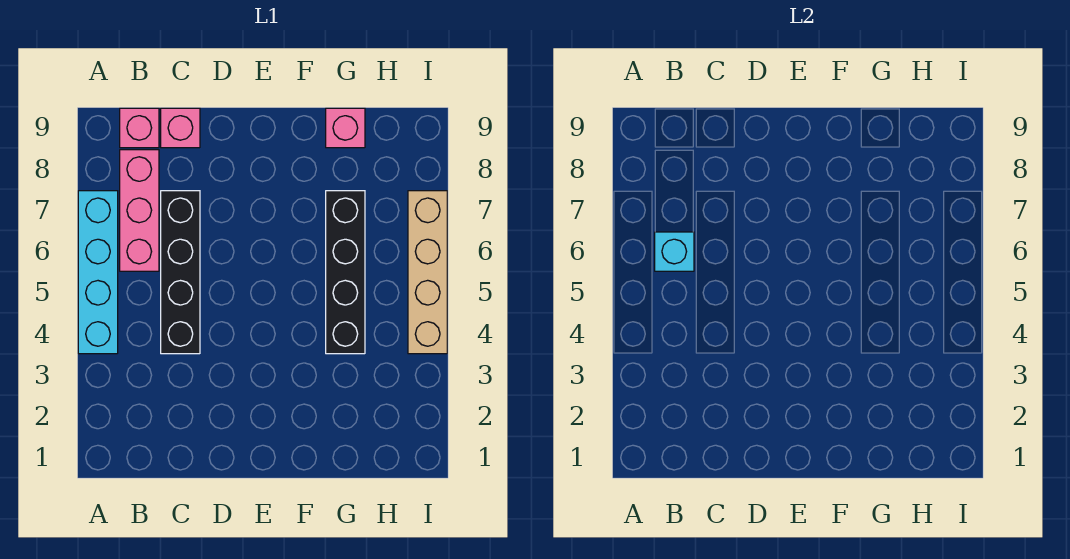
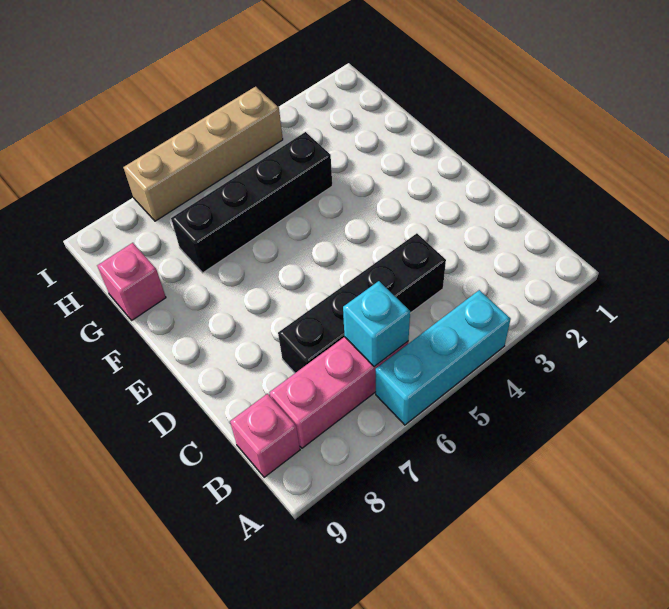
cyan brick A4:A7 level 1 -> cyan brick A4:A6 level 1
pink brick C9 level 1 -> none

